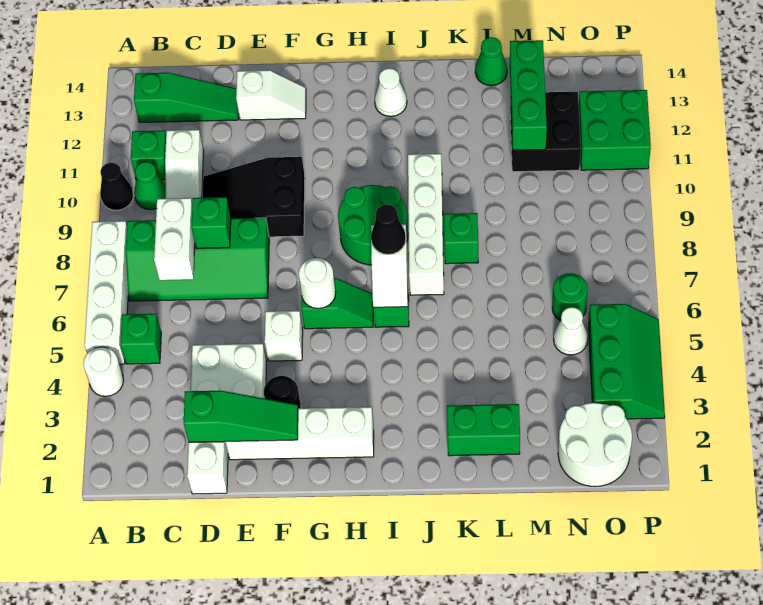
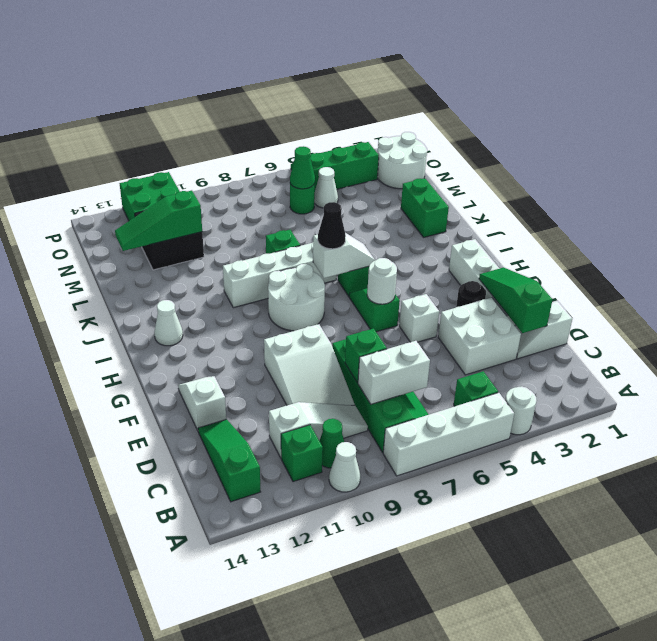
black cone A10 level 1 -> white cone A10 level 1
black slope D9:F10 level 1 top F -> white slope D9:F10 level 1 top F
green round brick H8:I9 level 1 -> white round brick H8:I9 level 1
green cone L14 level 1 -> green cone N6 level 2
green brick M11:M13 level 2 -> green slope M11:M13 level 2 top 11

